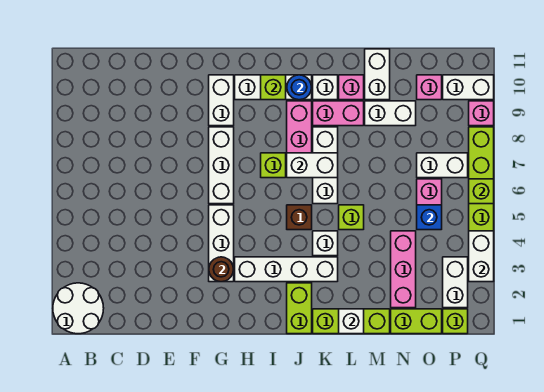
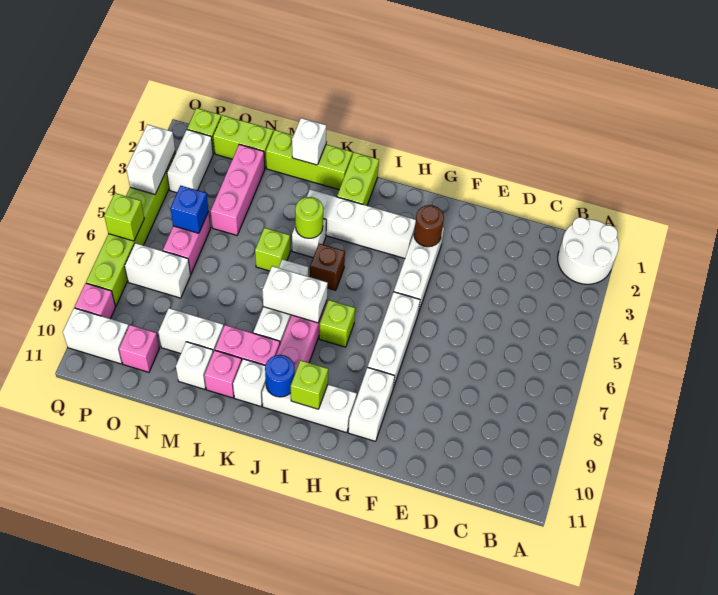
none -> lime round brick K4 level 2
white brick M10:M11 level 1 -> white brick M10 level 1

